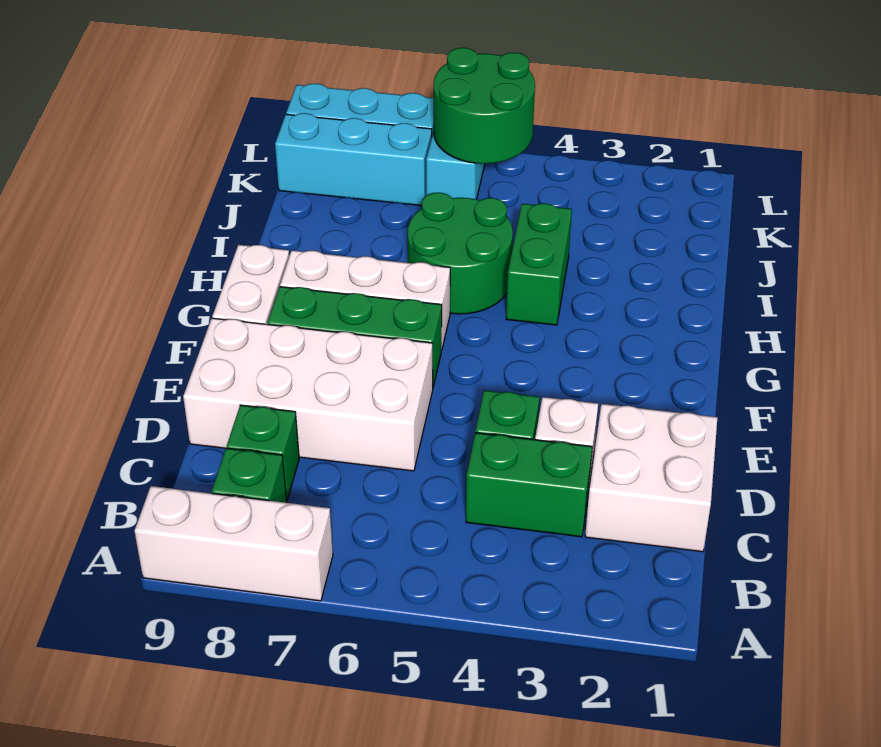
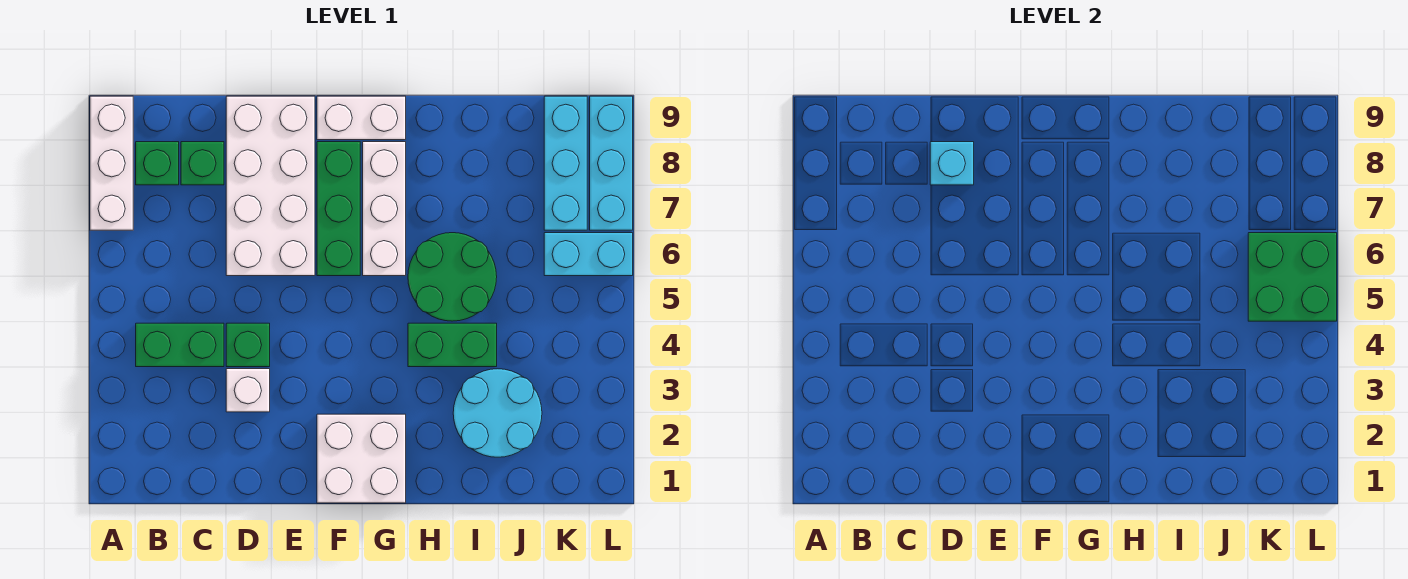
white brick C1:D2 level 1 -> white brick F1:G2 level 1
green brick C3:C4 level 1 -> green brick B4:C4 level 1
none -> cyan brick D8 level 2
none -> cyan round brick I2:J3 level 1
green round brick K5:L6 level 2 -> green brick K5:L6 level 2

